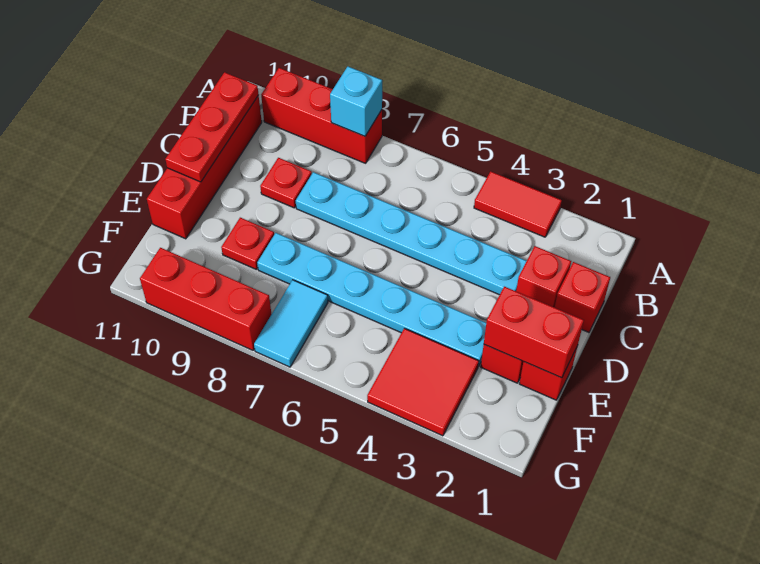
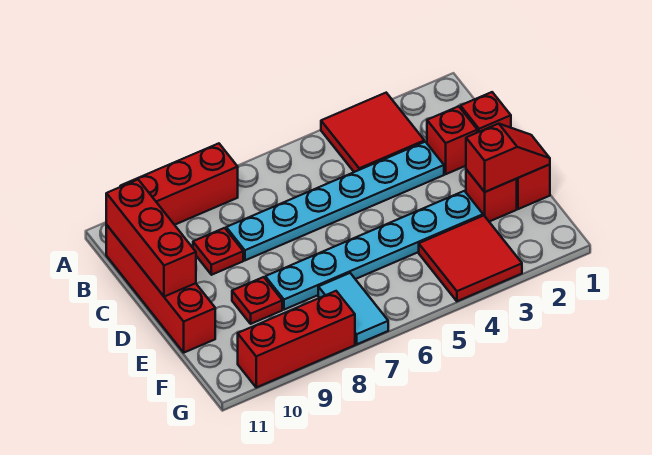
red tile A3:A4 level 1 -> red tile A3:B4 level 1
cyan brick A8 level 2 -> none
red plate B11:D11 level 2 -> red brick B11:D11 level 2
red brick E1:E2 level 2 -> red slope E1:E2 level 2 top 2

